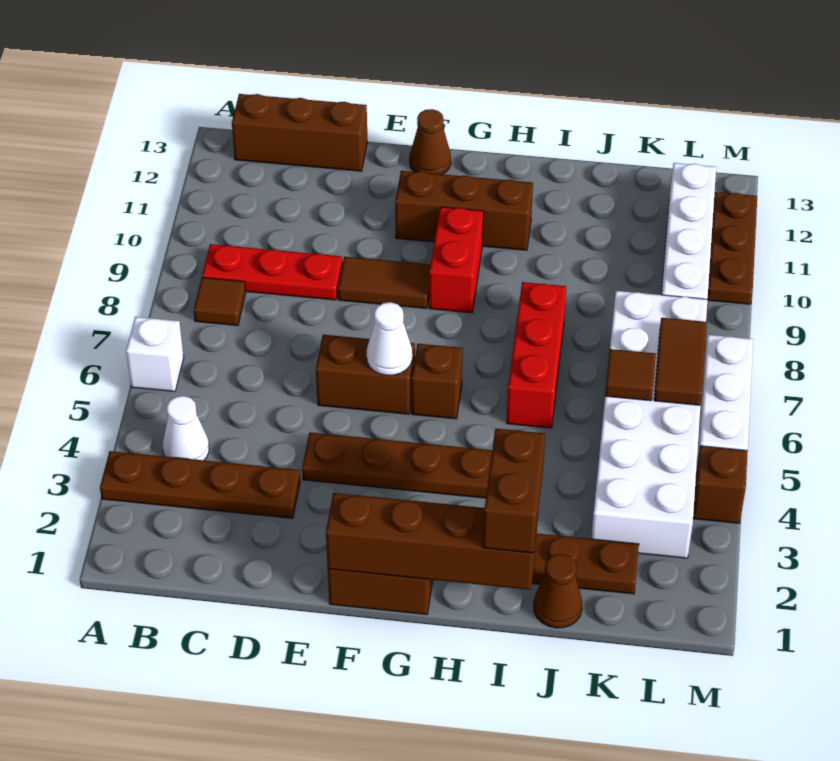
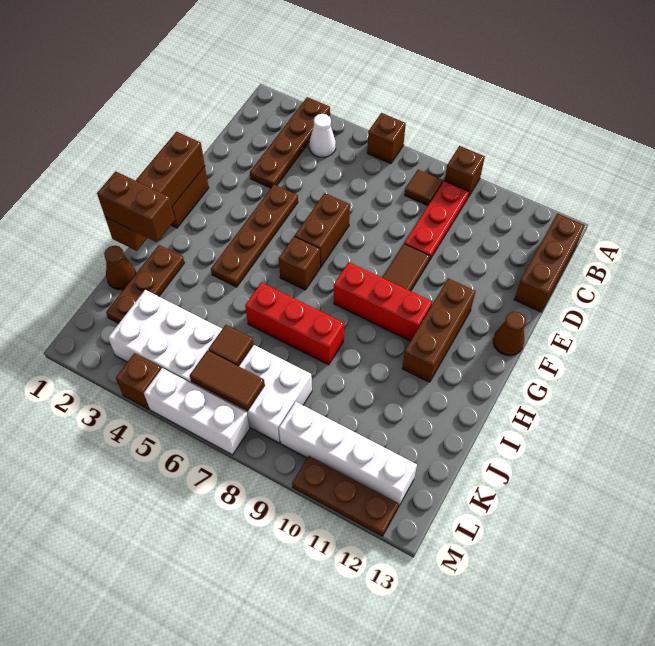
white brick A6 level 1 -> brown brick A6 level 1
none -> brown brick A9 level 1
white cone F6 level 2 -> none
red brick G9:G10 level 1 -> red brick G8:G10 level 1

